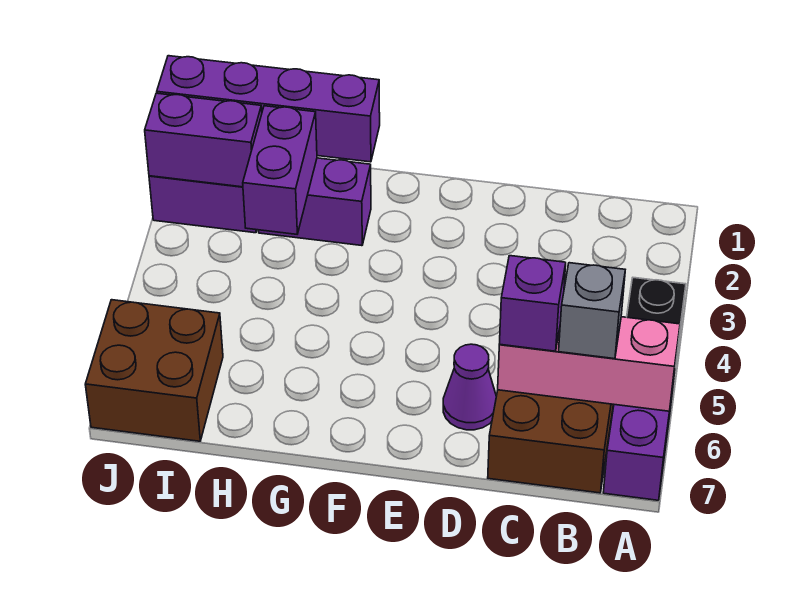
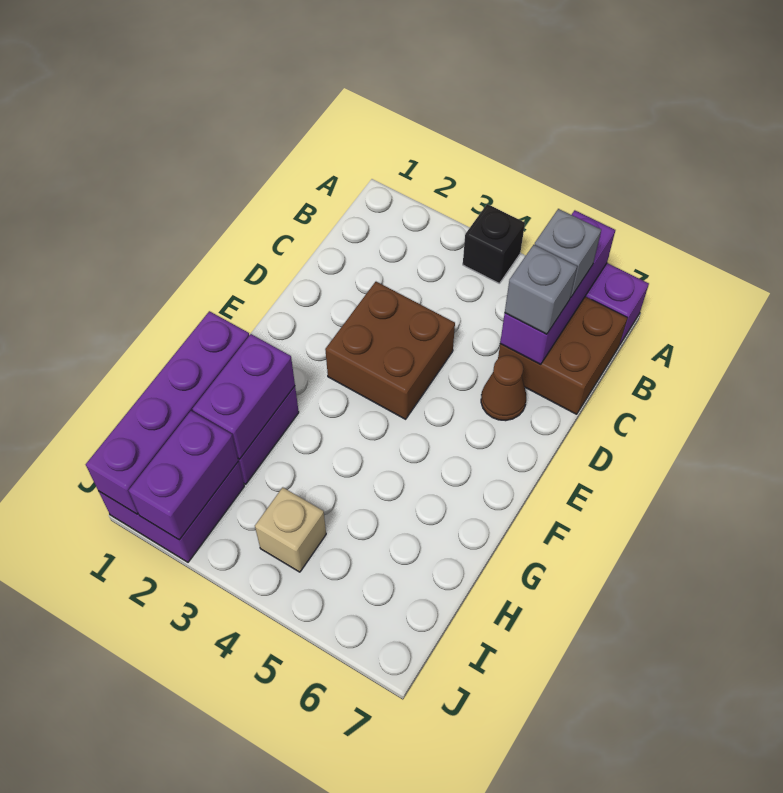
pink brick A6:C6 level 2 -> purple brick A6:C6 level 2
purple brick C6 level 3 -> grey brick C6 level 3
purple cone D6 level 1 -> brown cone D6 level 1
purple brick H2:H3 level 2 -> purple brick G2:H2 level 2
none -> tan brick I4 level 1
brown brick I6:J7 level 1 -> brown brick D3:E4 level 1

